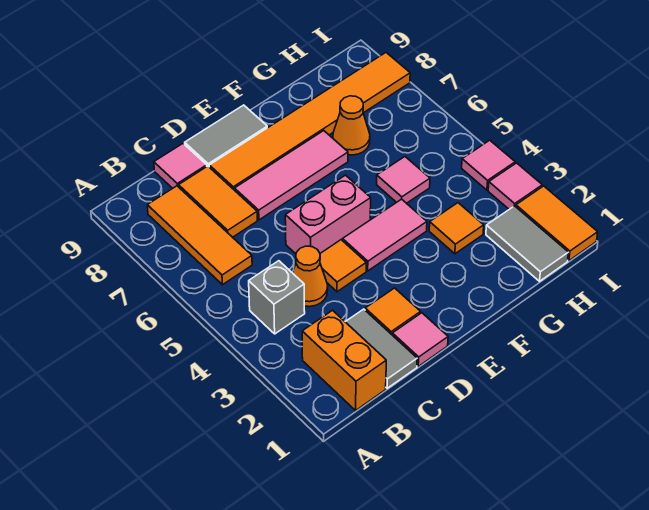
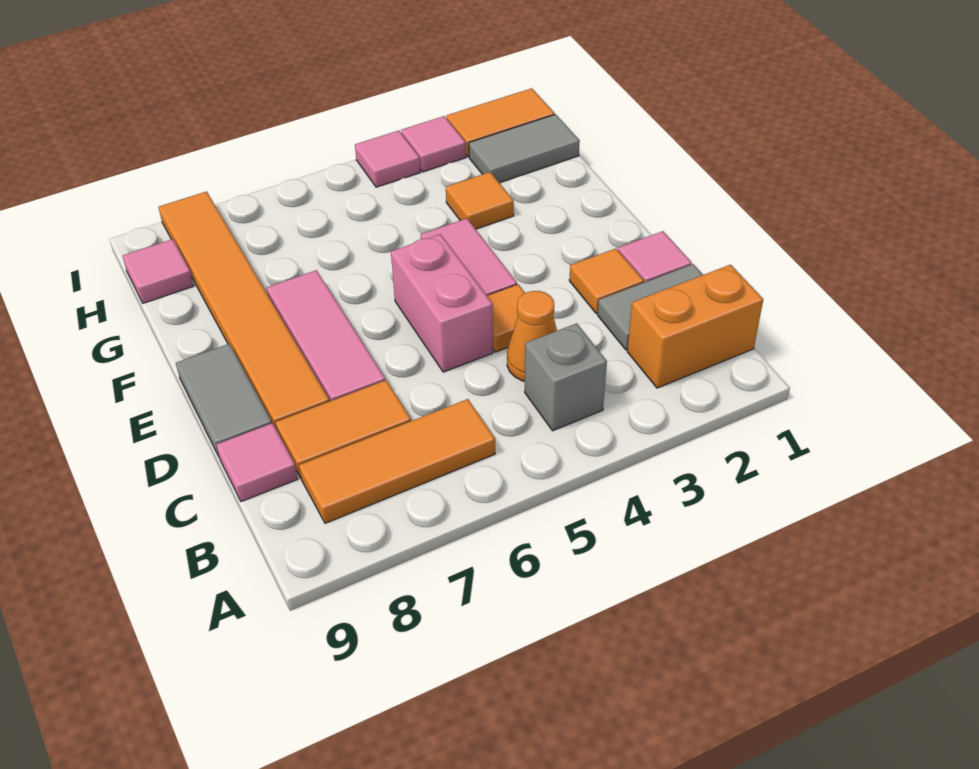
pink tile G5 level 1 -> pink tile H9 level 1
orange cone G7 level 1 -> none

